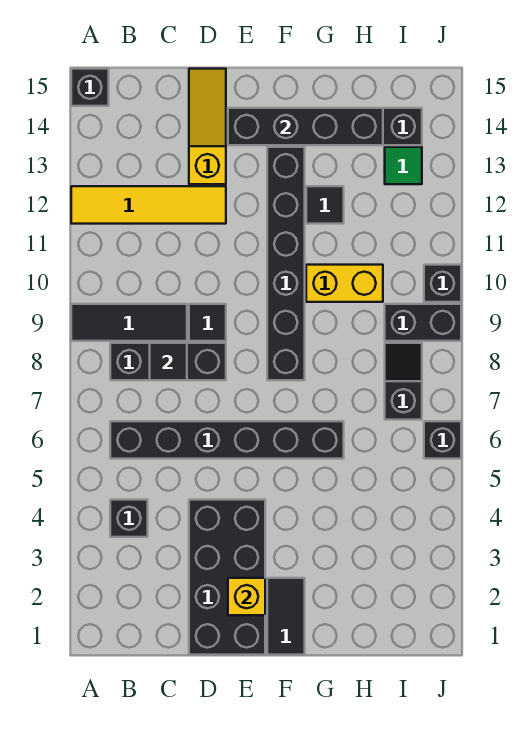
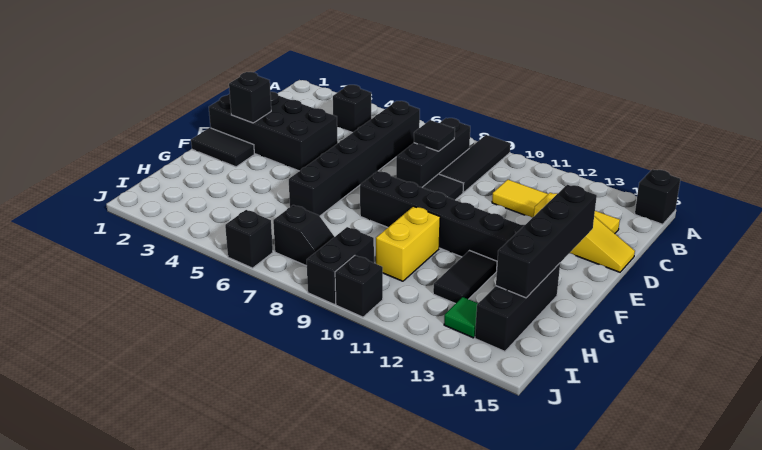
yellow tile A12:D12 level 1 -> yellow tile C11:C14 level 1
yellow brick E2 level 2 -> black brick E2 level 2
black tile G12 level 1 -> black tile G12:H12 level 1

